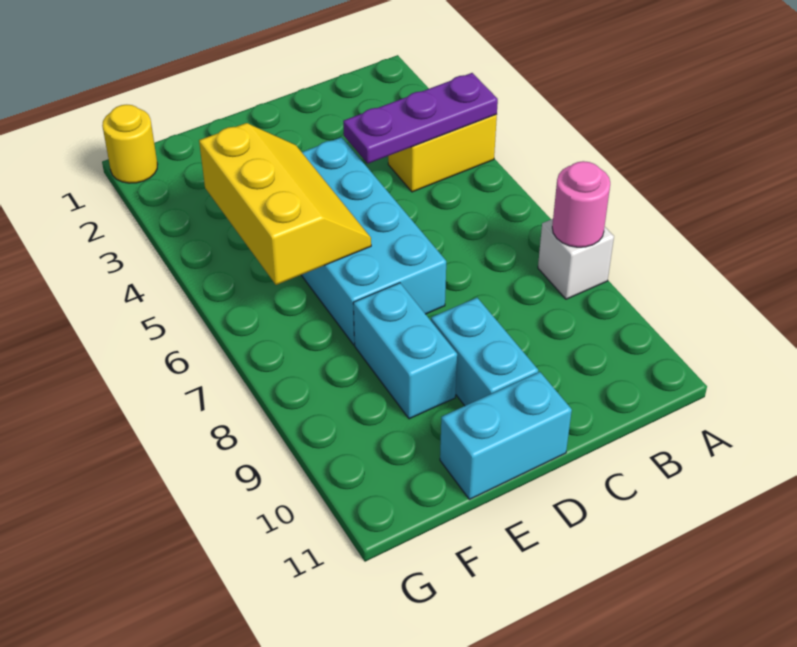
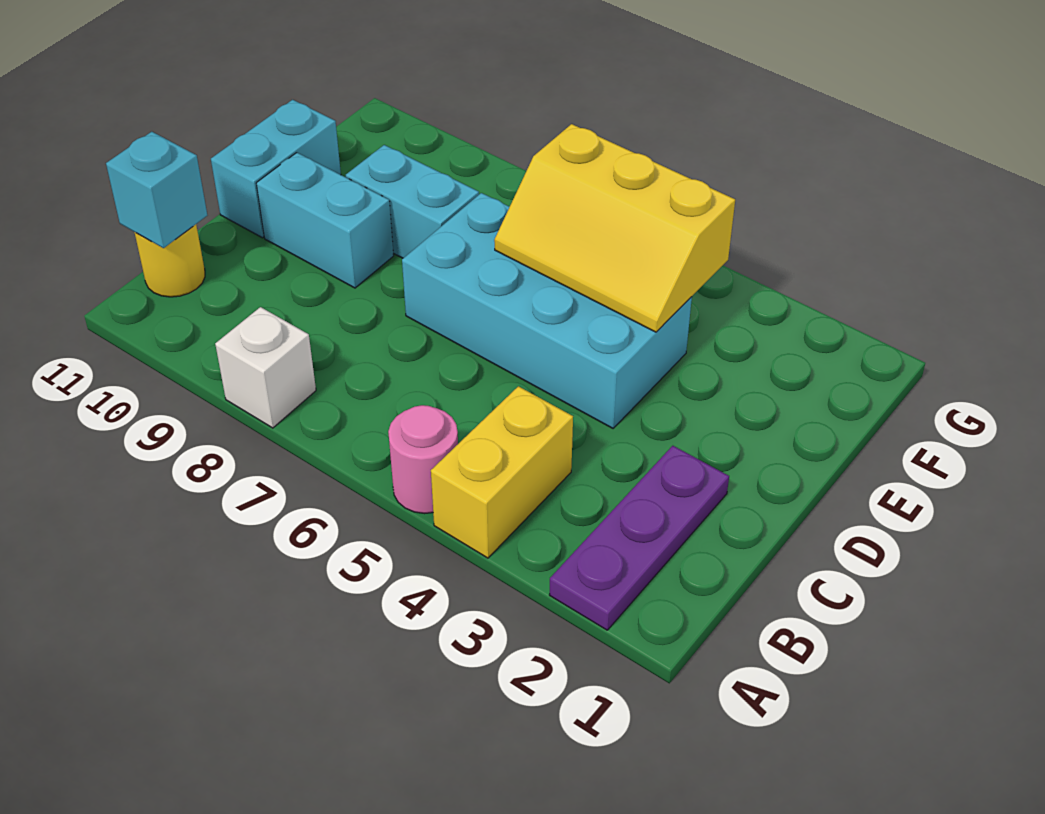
purple plate A4:C4 level 2 -> purple plate A2:C2 level 1
pink round brick A8 level 2 -> pink round brick A5 level 1
none -> cyan brick B11 level 2
yellow round brick G1 level 1 -> yellow round brick B11 level 1

